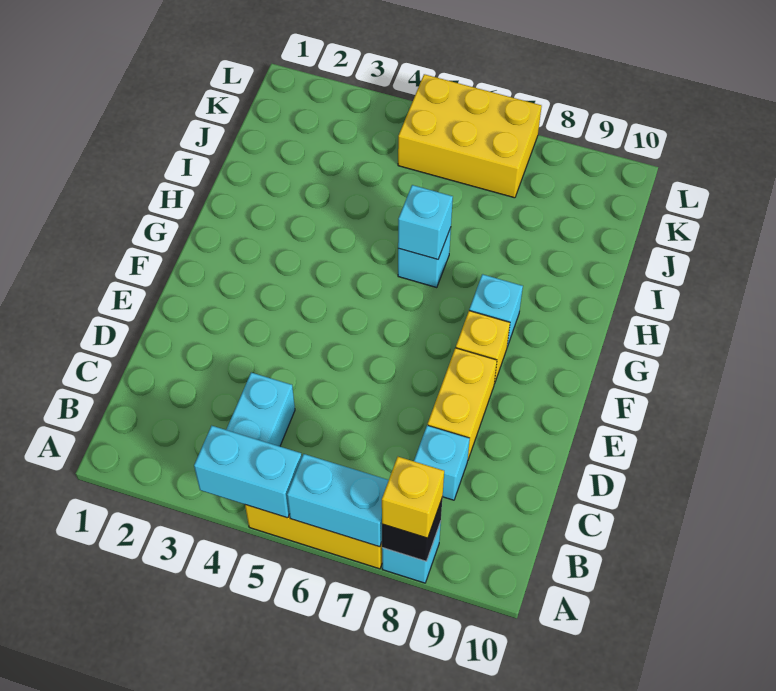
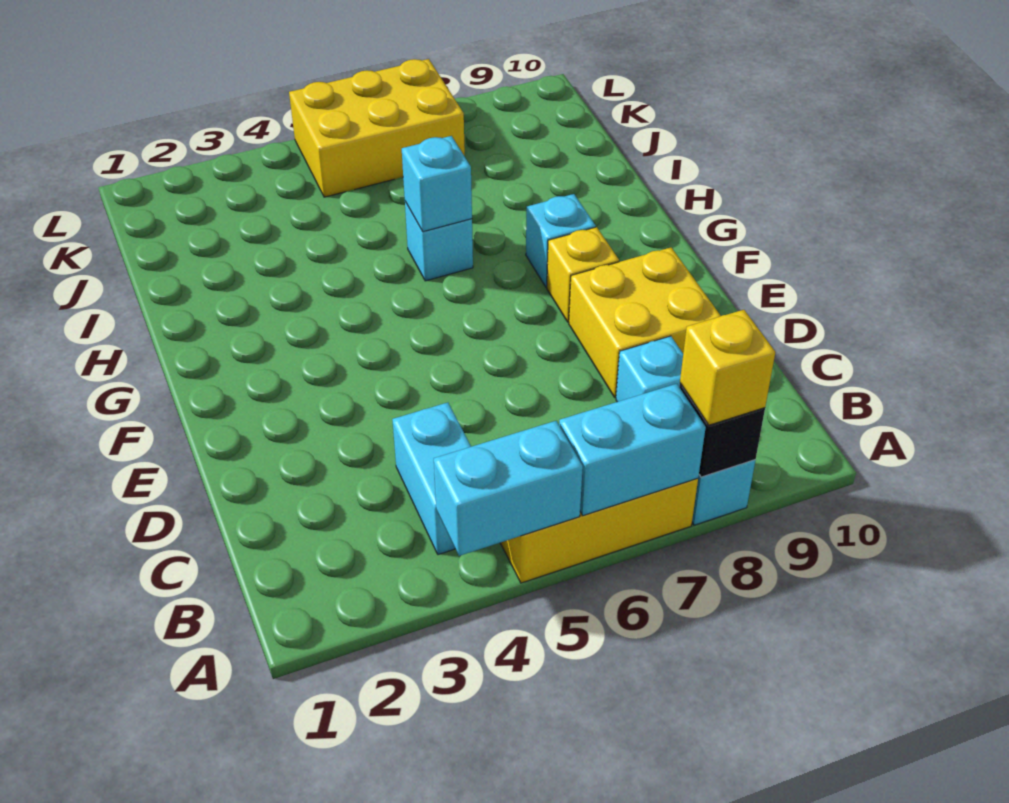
yellow brick D8:E8 level 1 -> yellow brick D8:E9 level 1

